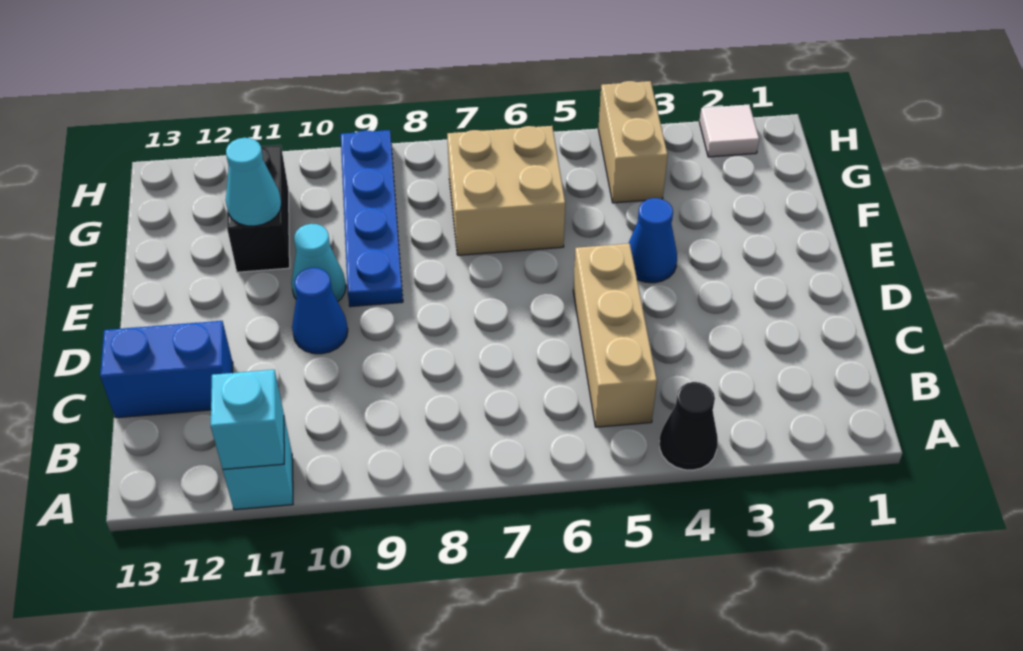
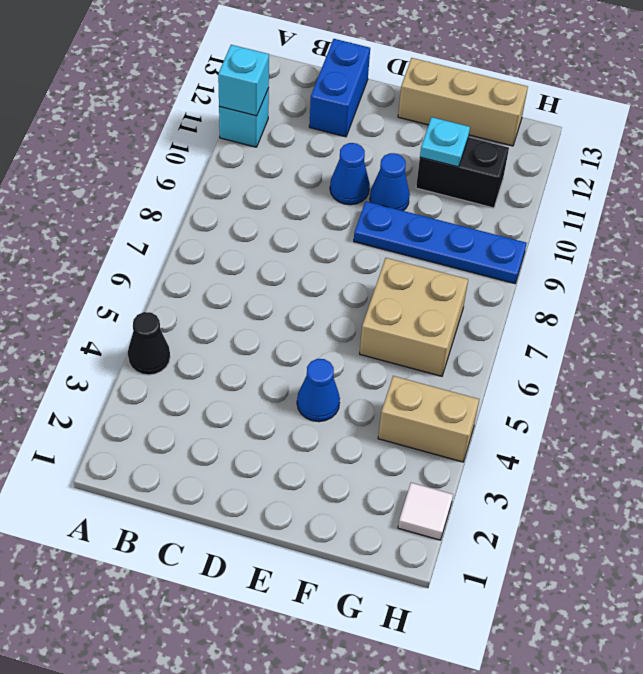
tan brick B5:D5 level 1 -> tan brick E13:G13 level 1
cyan cone E10 level 1 -> blue cone E10 level 1
cyan cone F11 level 2 -> cyan plate F11 level 2

